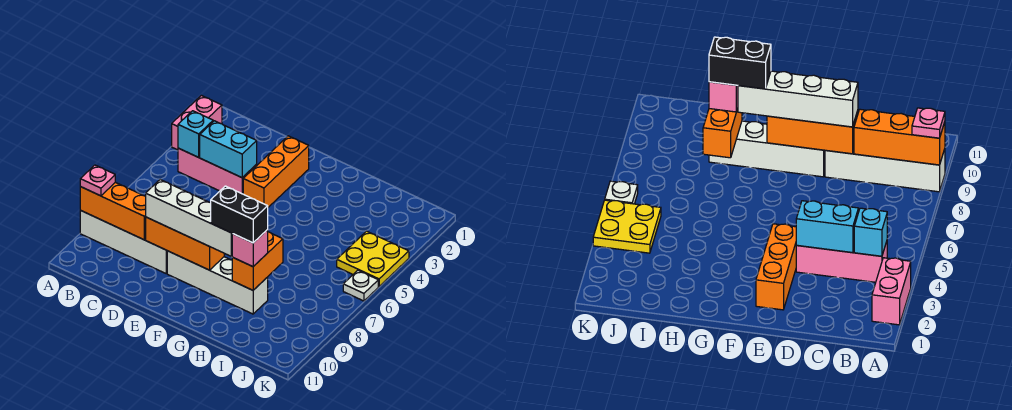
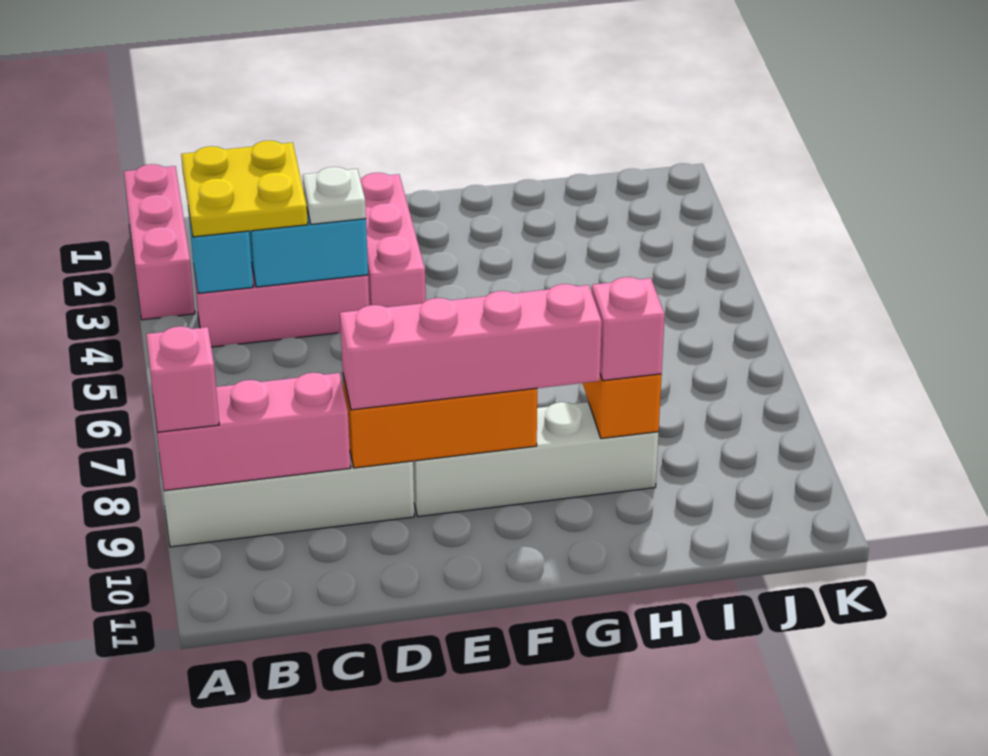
pink brick A2:A3 level 1 -> pink brick A1:A3 level 1
orange brick A9:C9 level 2 -> pink brick A9:C9 level 2
pink plate A9 level 3 -> pink brick A9 level 3
white brick D9:G9 level 3 -> pink brick D9:G9 level 3
orange brick E2:E4 level 1 -> pink brick E2:E4 level 1
black brick G9:H9 level 4 -> none
yellow plate J4:K5 level 1 -> yellow plate B3:C4 level 3
white plate K6 level 1 -> white plate D4 level 3

